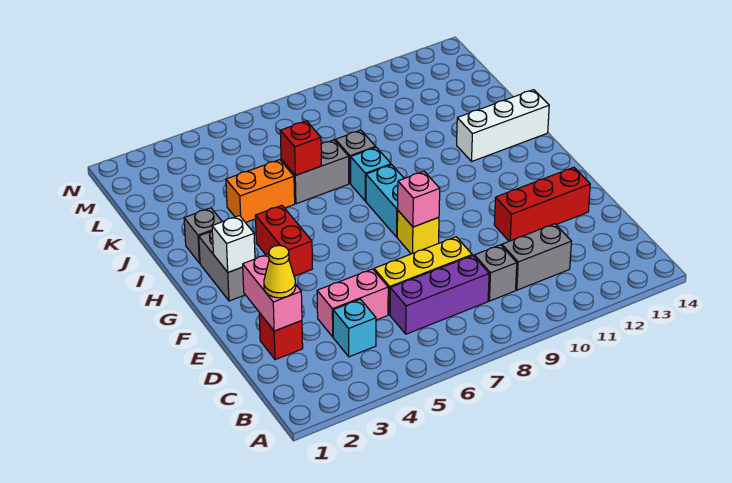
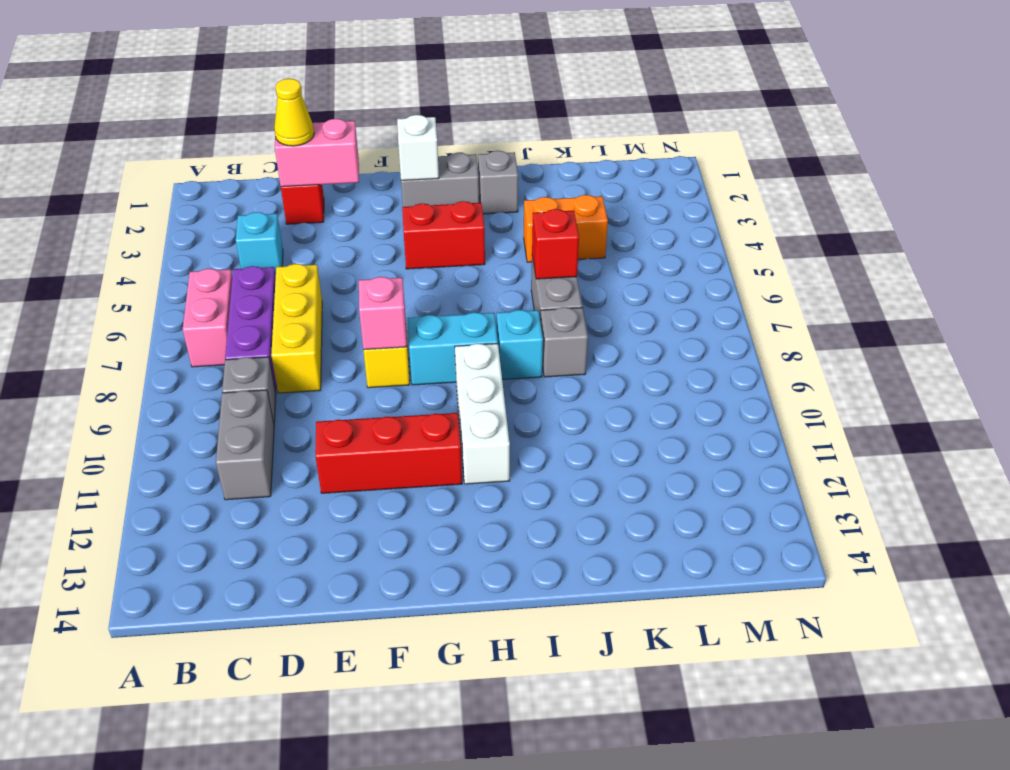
pink brick D4:D5 level 1 -> pink brick B6:B7 level 1
red brick E11:E13 level 1 -> red brick E11:G11 level 1
white brick I12:I14 level 1 -> white brick H9:H11 level 1
orange brick J4:J5 level 1 -> orange brick J4:K4 level 1

